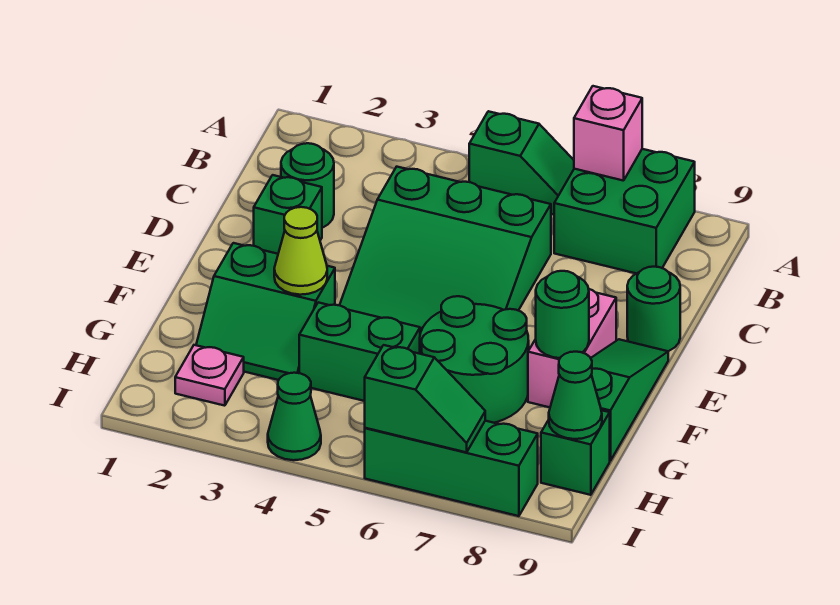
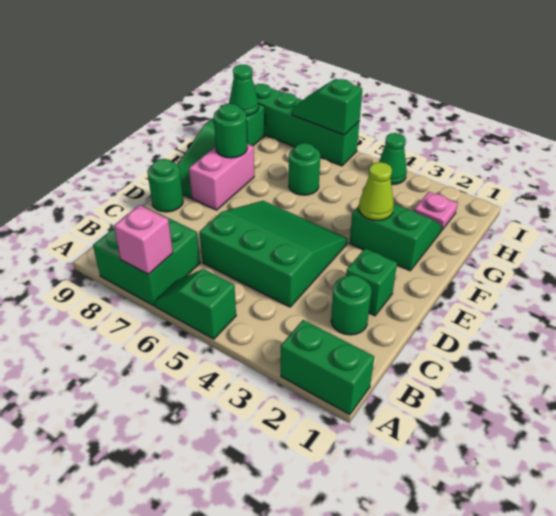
green round brick F6:G7 level 1 -> green round brick G6 level 1
green brick G4:G5 level 1 -> green brick A1:A2 level 1
green brick I6:I8 level 1 -> green brick I6:I9 level 1

